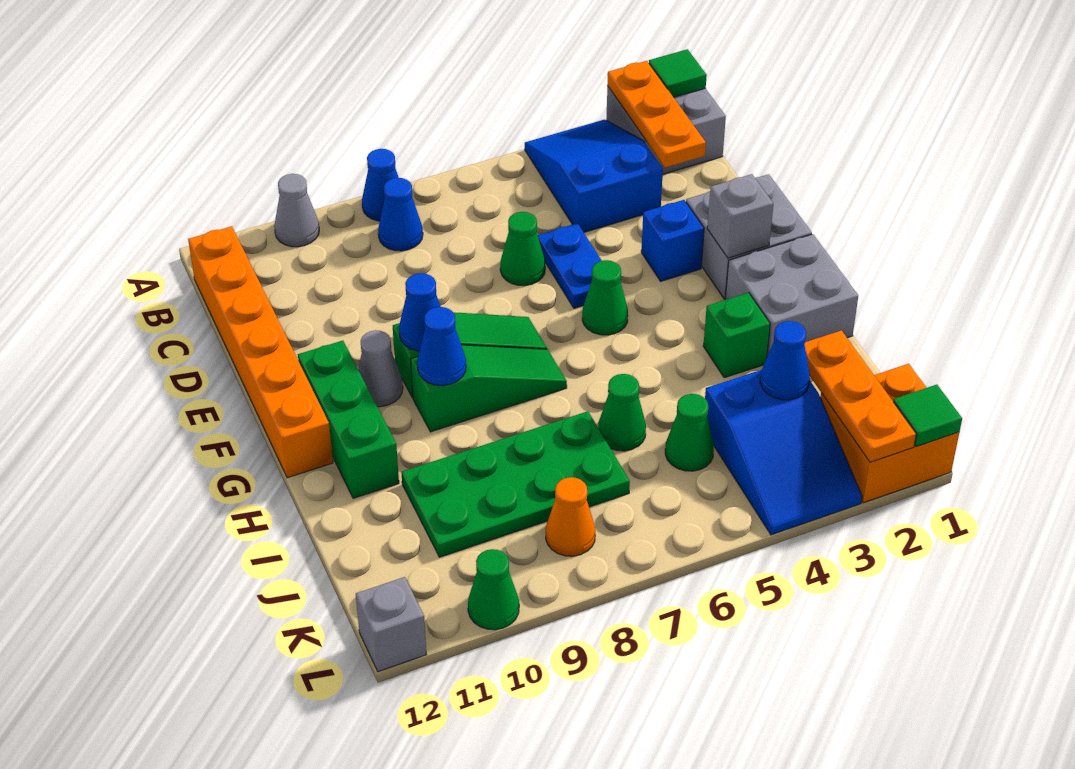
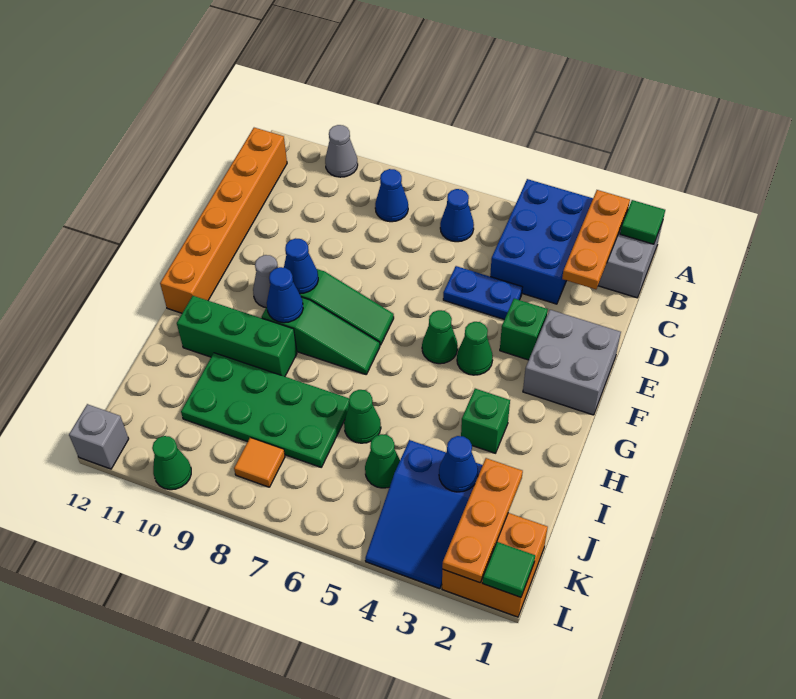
blue slope A3:C4 level 1 top C -> blue brick A3:C4 level 1
blue cone A8 level 1 -> blue cone B6 level 1
blue plate D5:E5 level 1 -> blue plate D4:D5 level 1
green cone D6 level 1 -> green cone F4 level 1
blue brick E3 level 1 -> green brick E3 level 1
grey brick F2 level 2 -> none
green brick F11:H11 level 1 -> green brick H9:H11 level 1
grey brick G1:H2 level 1 -> none
orange cone K8 level 1 -> orange tile K8 level 1

